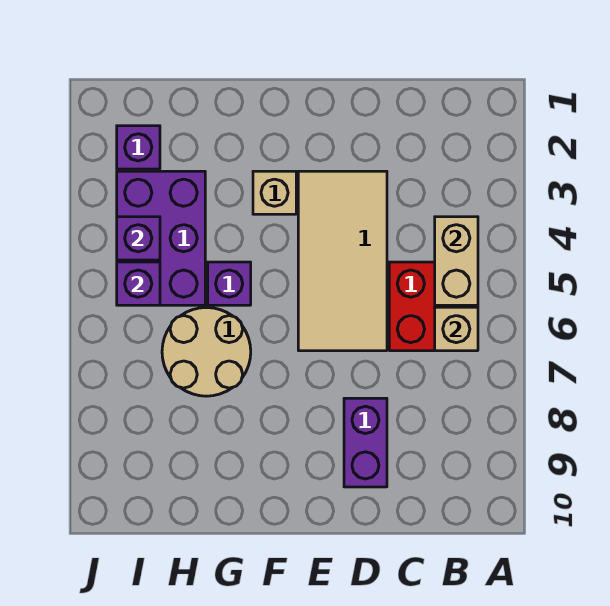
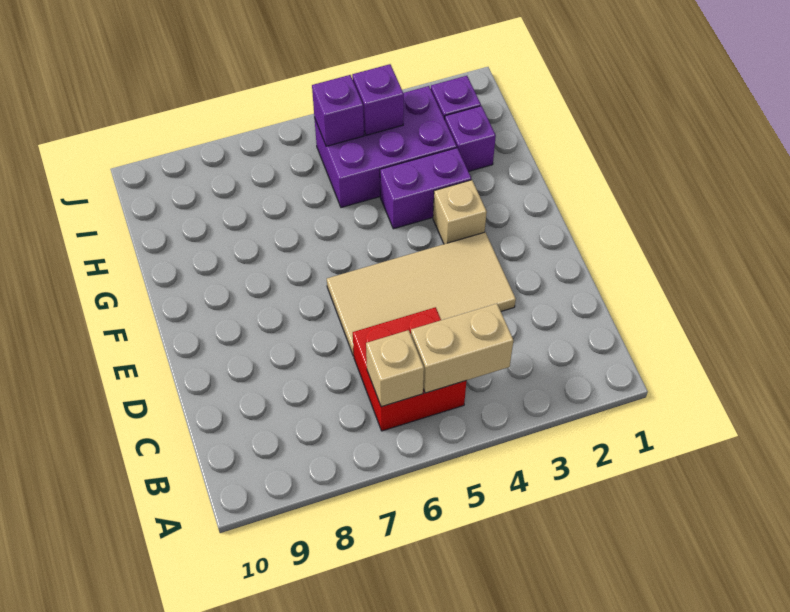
purple brick D8:D9 level 1 -> purple brick G3:G4 level 1
purple brick G5 level 1 -> purple brick H2 level 1
tan round brick G6:H7 level 1 -> none

